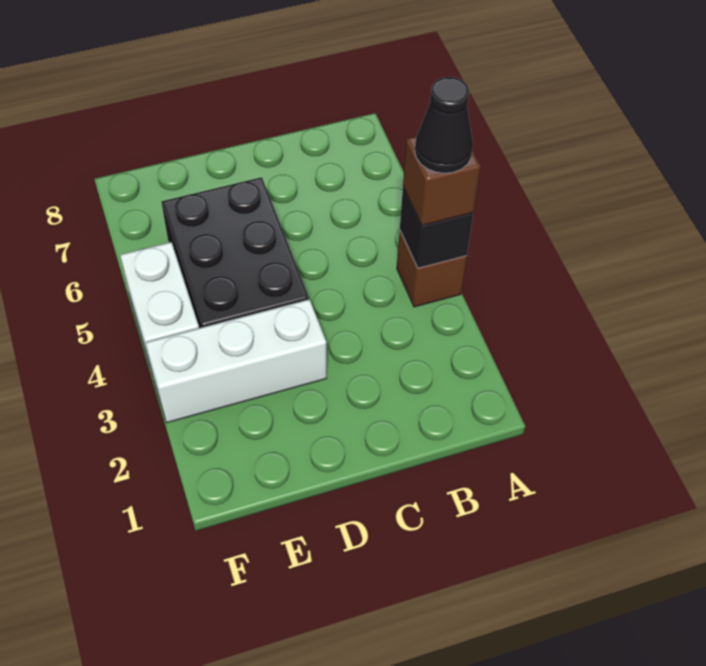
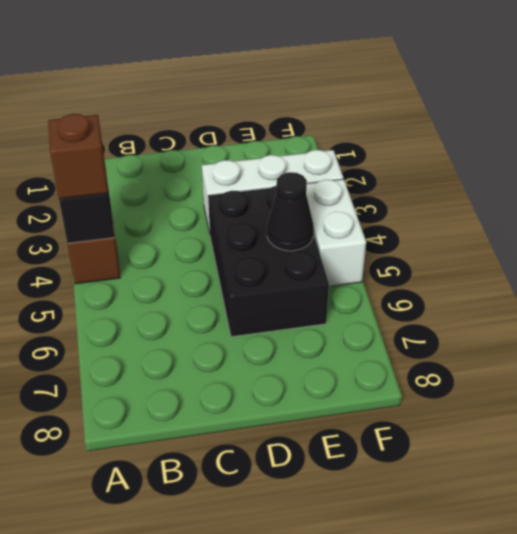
black cone A4 level 4 -> black cone E5 level 2

